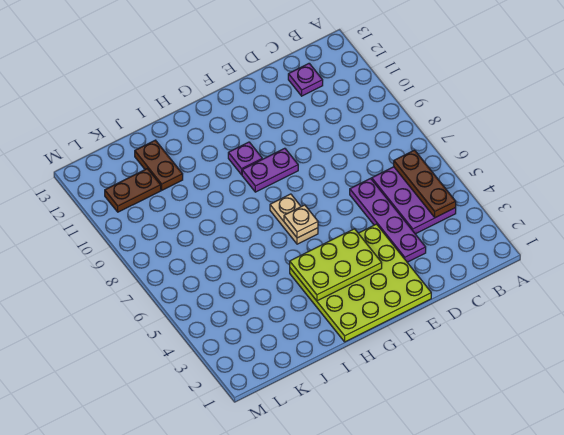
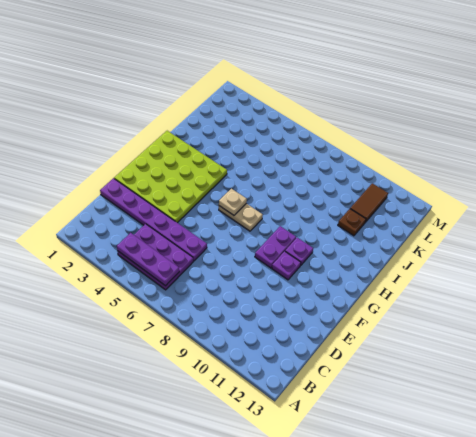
brown plate B4:B6 level 2 -> purple plate B4:B6 level 2
purple plate C12 level 1 -> purple plate F10 level 1
purple plate D3:D6 level 1 -> purple plate D1:D6 level 1
lime plate F3:H4 level 2 -> none
brown plate J11:J12 level 1 -> brown plate J11 level 1
brown plate K11:L11 level 1 -> brown tile K11:L11 level 1

